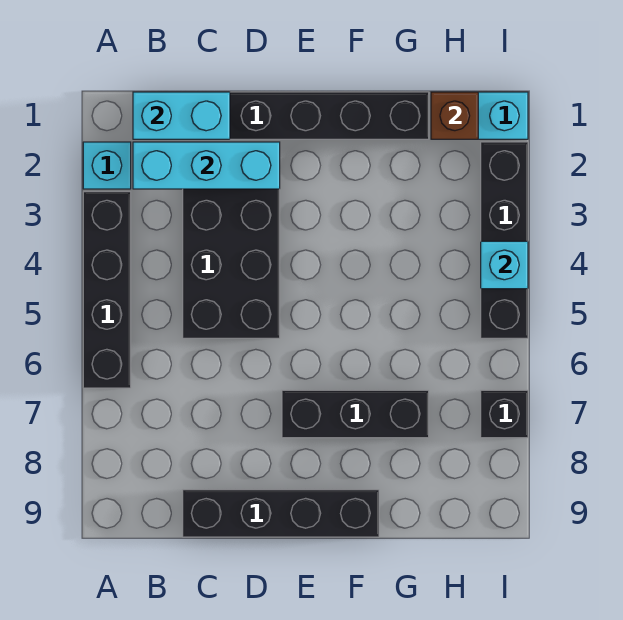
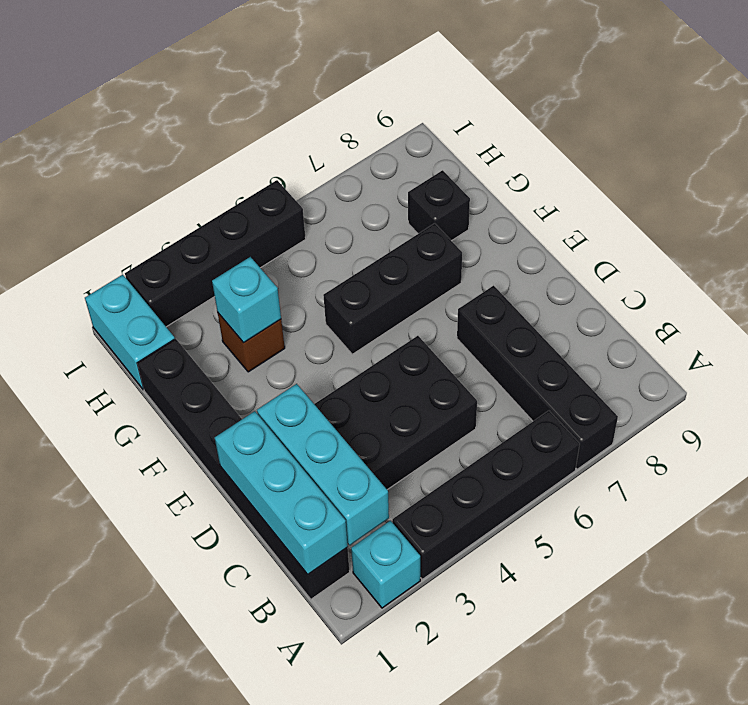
cyan brick B1:C1 level 2 -> cyan brick B1:D1 level 2
black brick C9:F9 level 1 -> black brick A7:D7 level 1
black brick E7:G7 level 1 -> black brick F5:F7 level 1
brown brick H1 level 2 -> brown brick G3 level 1
cyan brick I4 level 2 -> cyan brick G3 level 2
black brick I7 level 1 -> black brick G8 level 1

